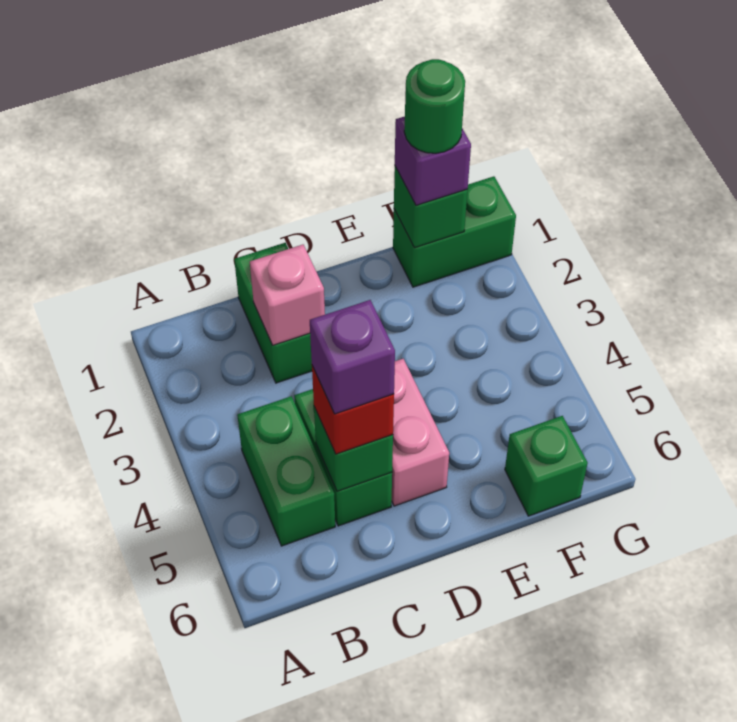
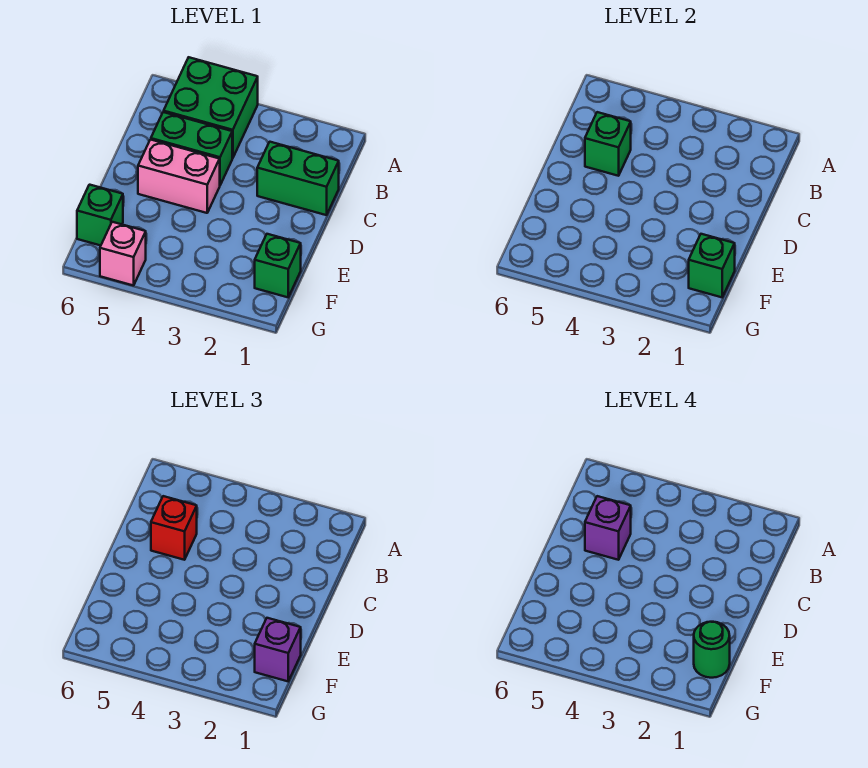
green brick B4:B5 level 1 -> green brick A4:B5 level 1
pink brick C2 level 2 -> pink brick G5 level 1
green brick F1:G1 level 1 -> green brick F1 level 1

